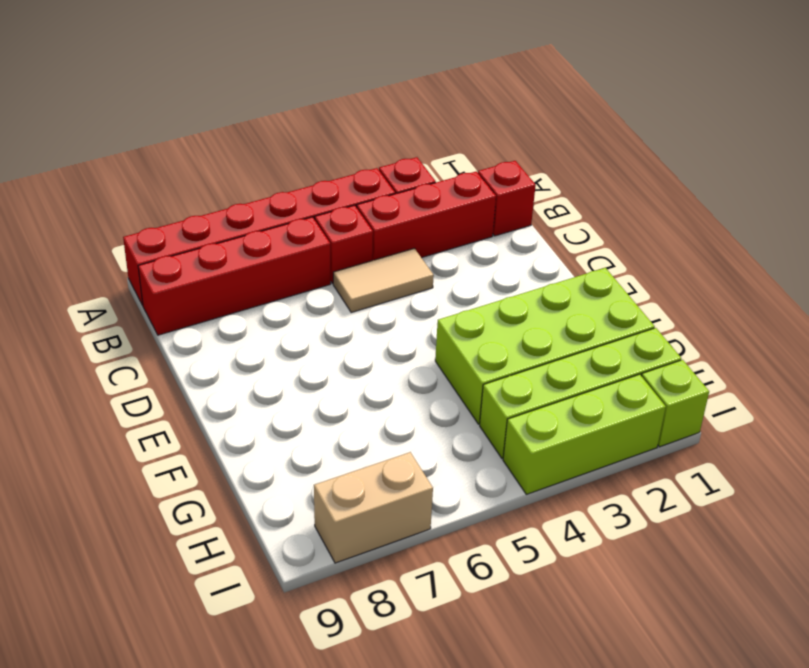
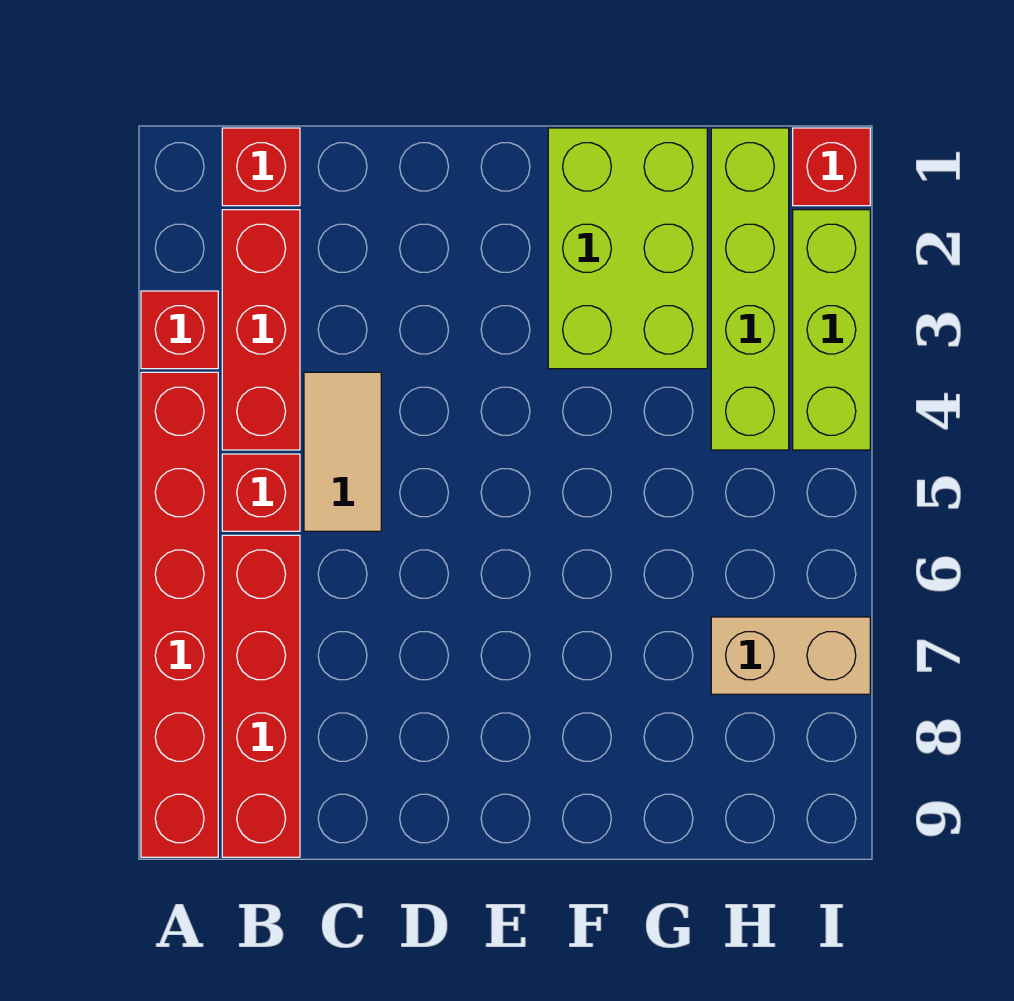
lime brick F1:G4 level 1 -> lime brick F1:G3 level 1
lime brick I1 level 1 -> red brick I1 level 1
tan brick I7:I8 level 1 -> tan brick H7:I7 level 1

